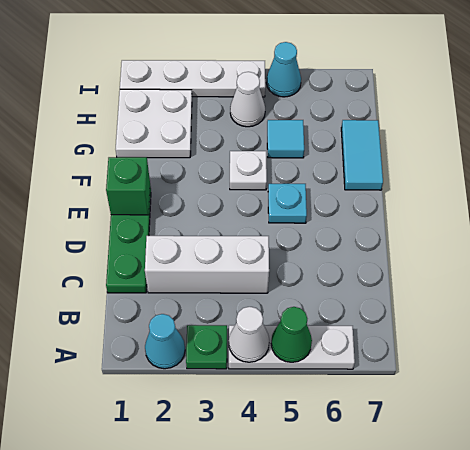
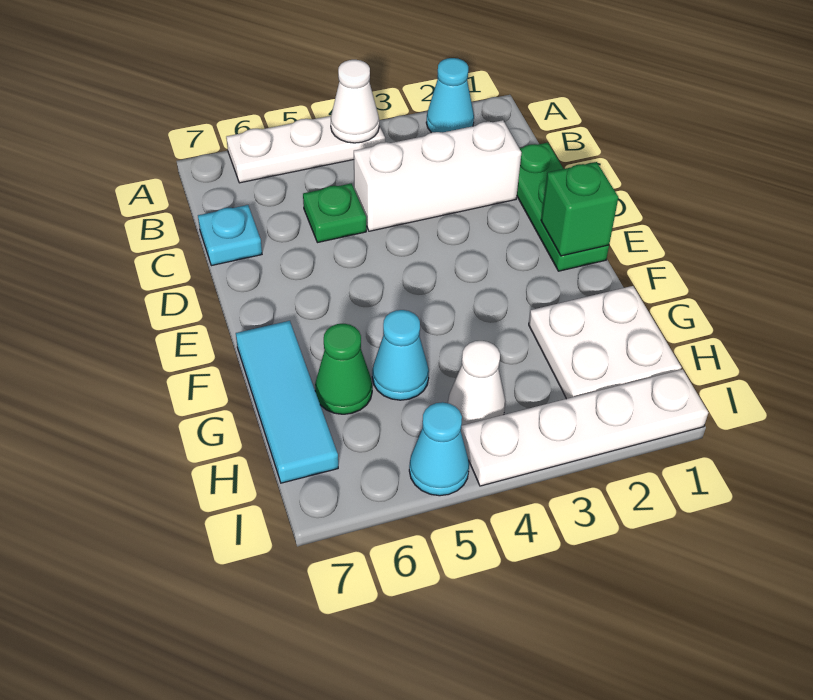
green plate A3 level 1 -> green plate C5 level 1
green cone A5 level 2 -> green cone G6 level 1
cyan plate E5 level 1 -> cyan plate C7 level 1
white plate F4 level 1 -> none
cyan tile F7:G7 level 1 -> cyan tile F7:H7 level 1
cyan tile G5 level 1 -> cyan cone G5 level 1

